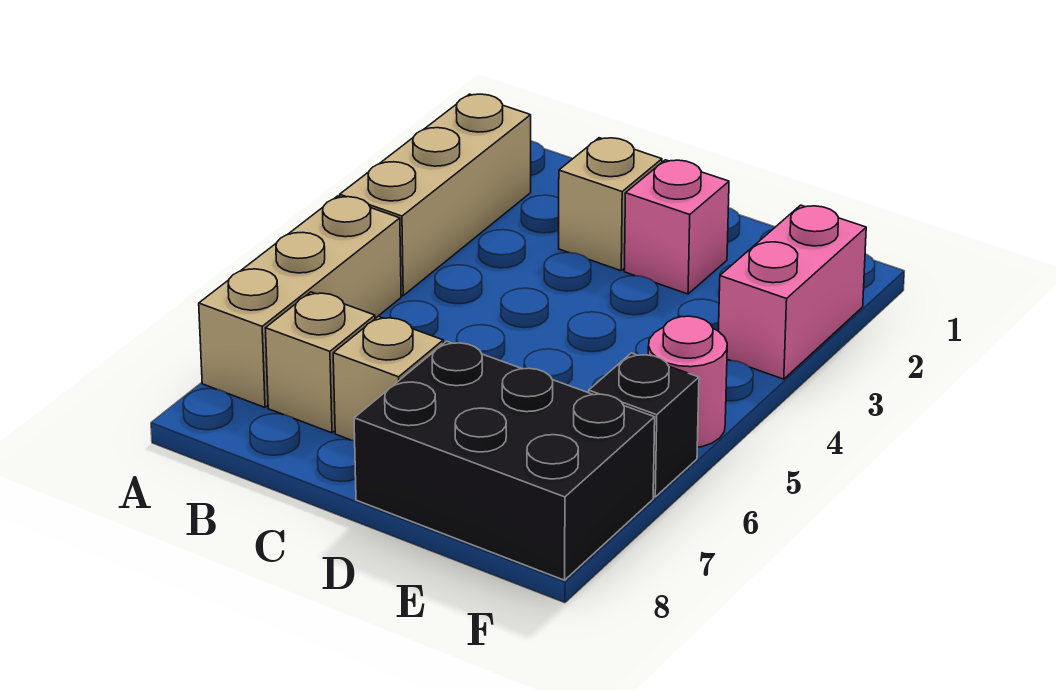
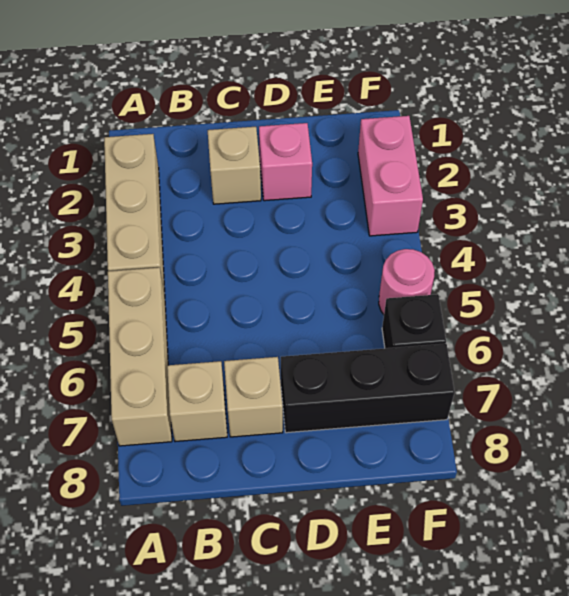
black brick D7:F8 level 1 -> black brick D7:F7 level 1

